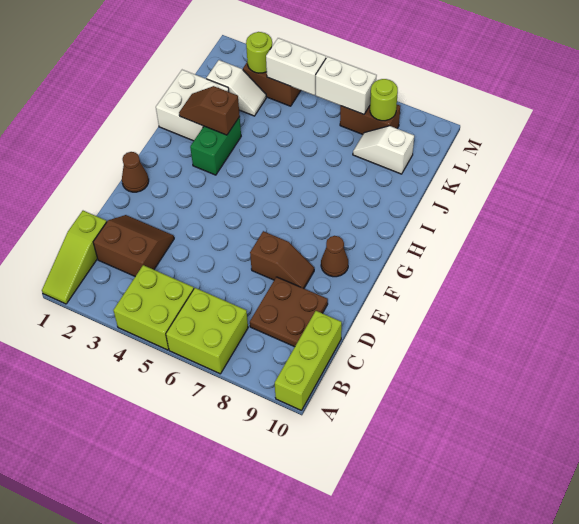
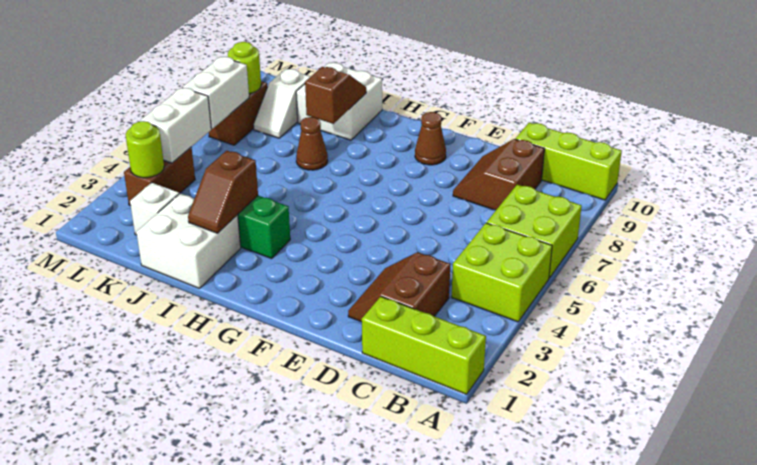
lime slope A1:C1 level 1 top C -> lime brick A1:C1 level 1
brown plate C8:D9 level 1 -> brown slope C8:D9 level 1 top C
brown slope E7:E8 level 1 top 7 -> brown slope I8:I9 level 2 top 8
brown cone F1 level 1 -> brown cone I7 level 1
none -> white brick I9:J10 level 1

